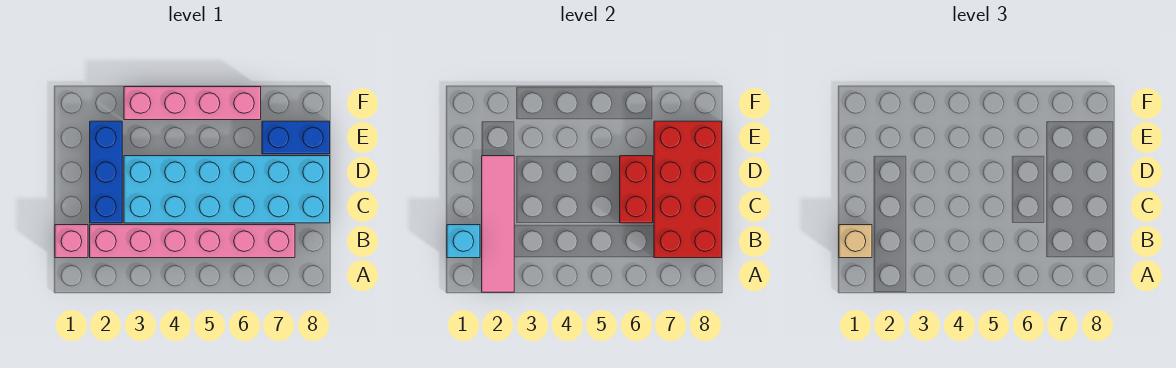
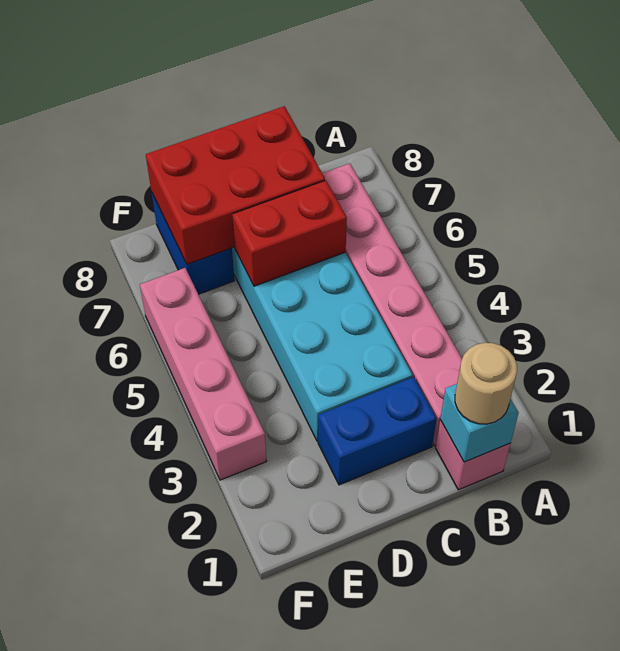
pink tile A2:D2 level 2 -> none
tan brick B1 level 3 -> tan round brick B1 level 3
red brick B7:E8 level 2 -> red brick C7:E8 level 2
blue brick C2:E2 level 1 -> blue brick C2:D2 level 1

